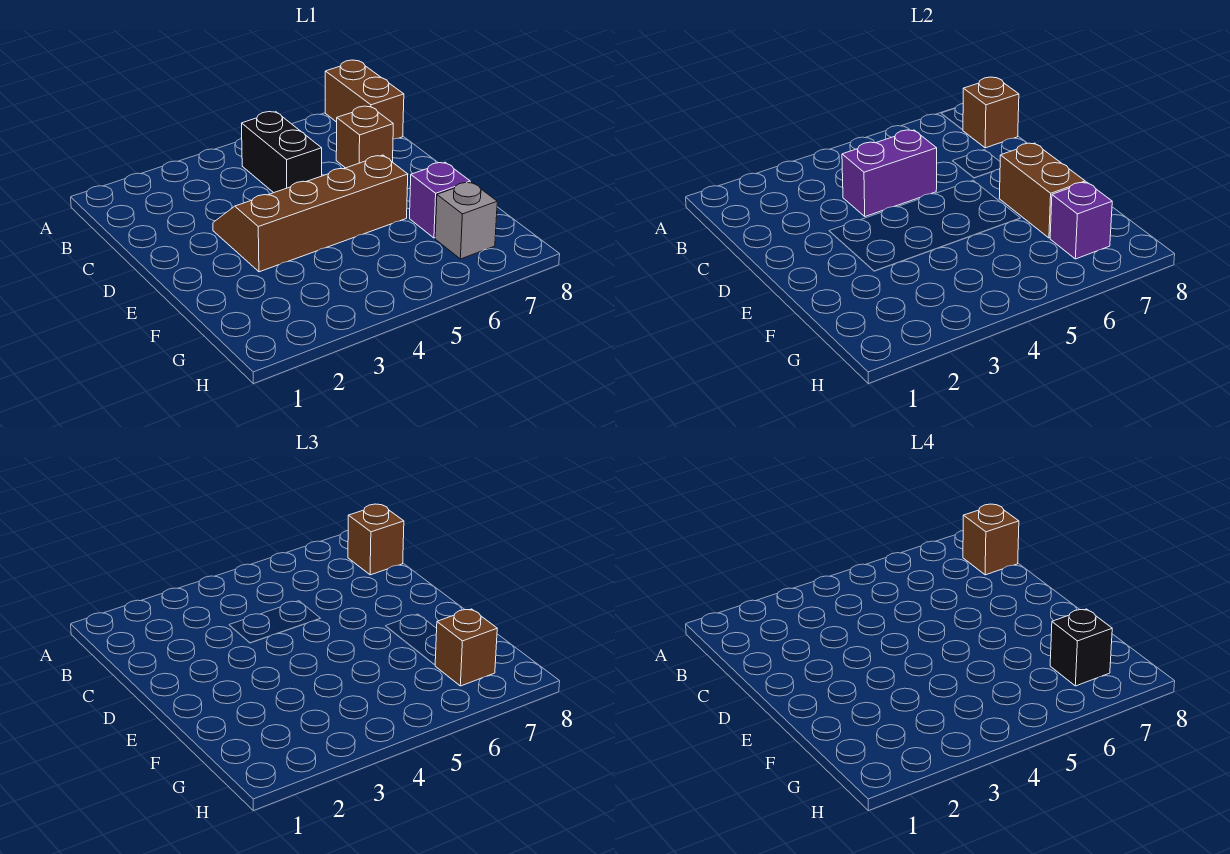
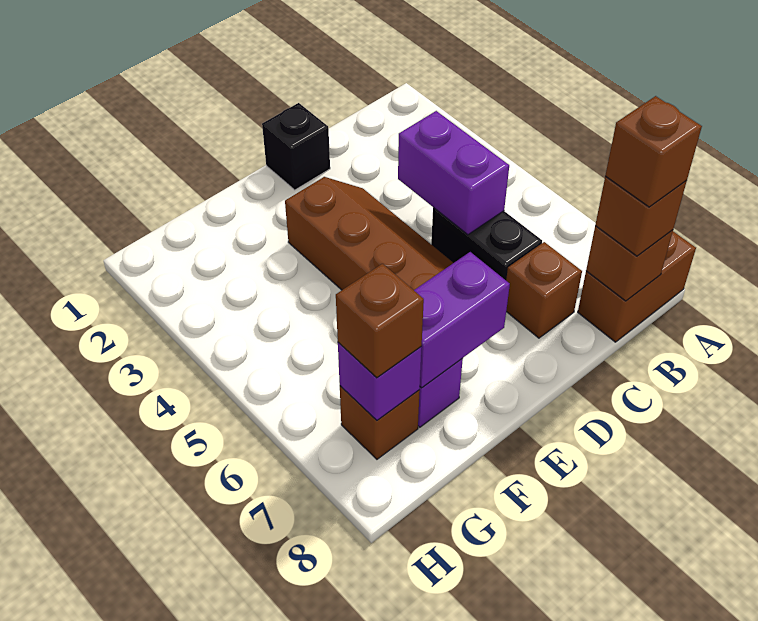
black brick B5:C5 level 1 -> black brick C5:C6 level 1
brown brick E7:F7 level 2 -> purple brick E7:F7 level 2
grey brick G7 level 1 -> brown brick G7 level 1
black brick G7 level 4 -> black brick D1 level 1

